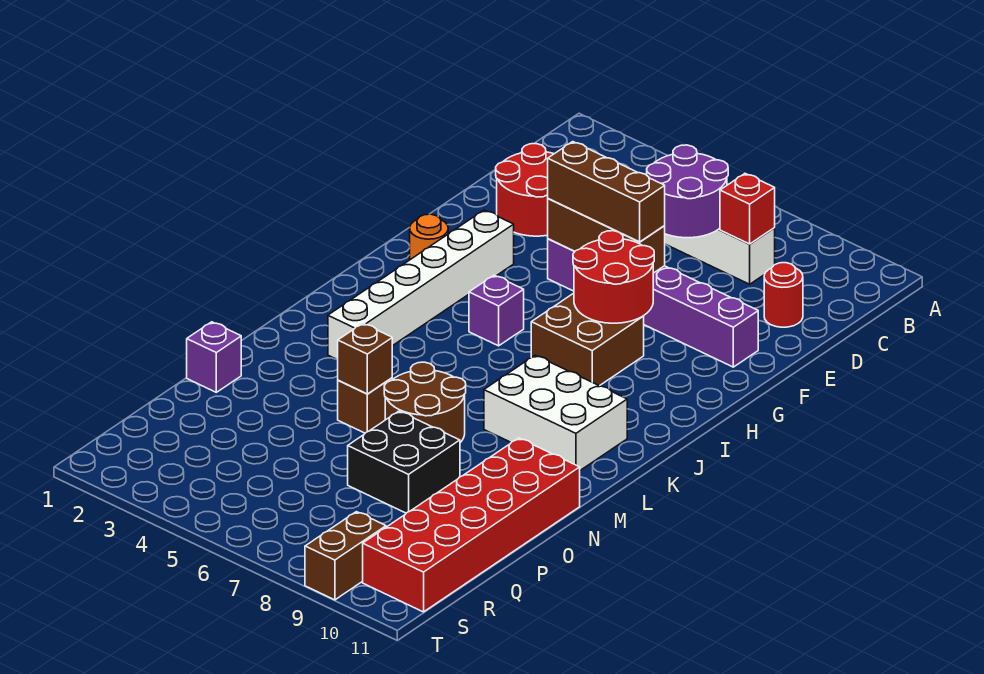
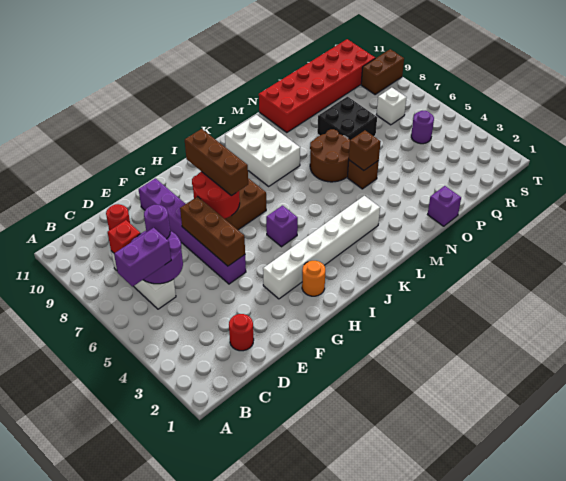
none -> purple brick B6:C6 level 3
red round brick D2:E3 level 1 -> red round brick D2 level 1
none -> purple round brick D7 level 3
brown brick F5:F7 level 3 -> brown brick H7:H9 level 3
none -> purple round brick R5 level 1
none -> white brick R7 level 1

